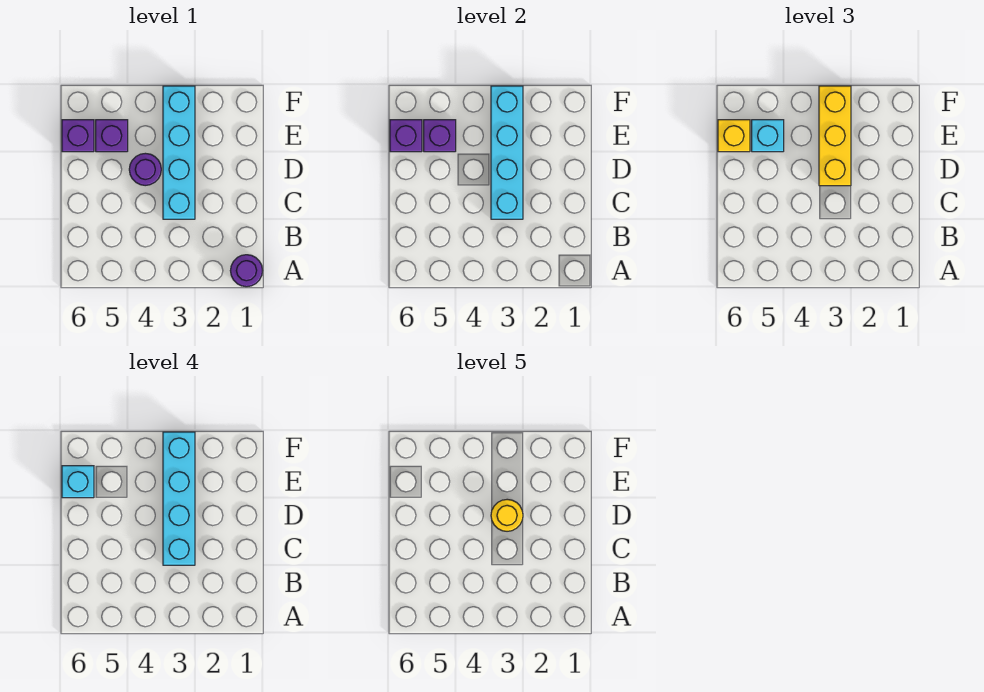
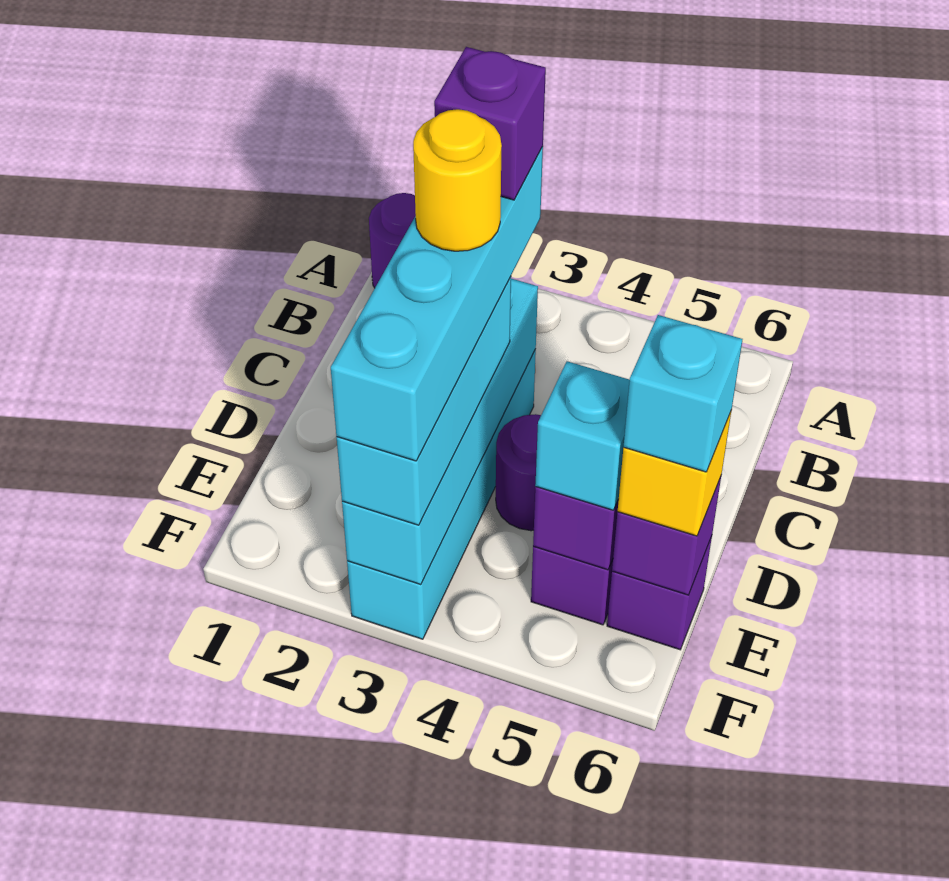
none -> purple brick C3 level 5
yellow brick D3:F3 level 3 -> cyan brick D3:F3 level 3

